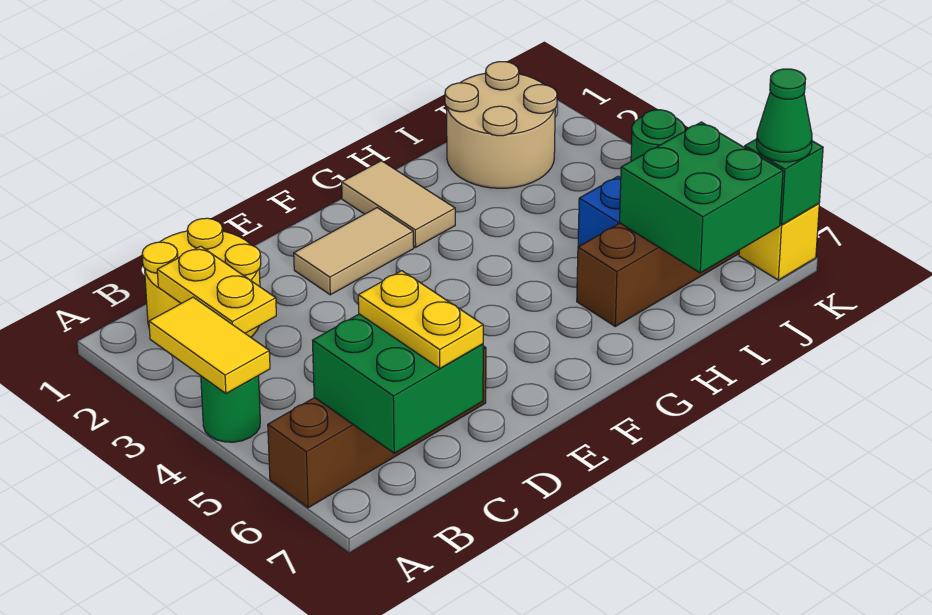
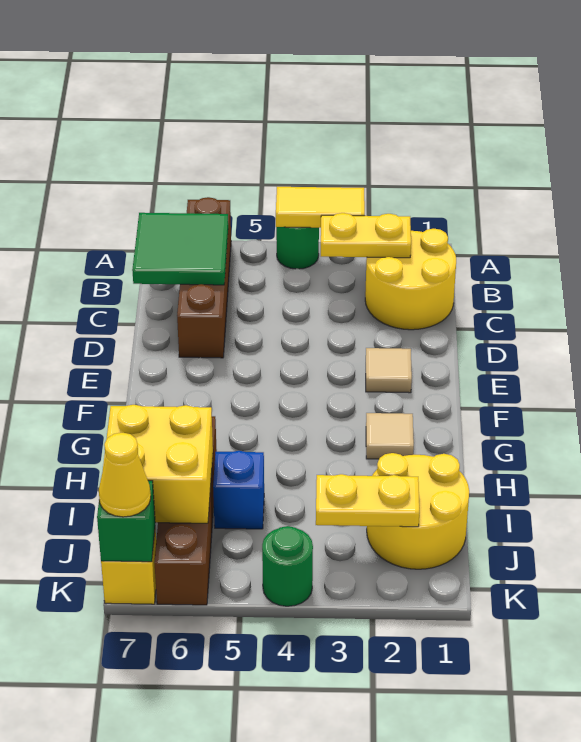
green brick B6:C7 level 2 -> green tile B6:C7 level 2
yellow plate C6:C7 level 3 -> yellow plate J2:J3 level 2
tan tile E2:F2 level 1 -> tan tile E2 level 1
tan tile G1:G2 level 1 -> tan tile G2 level 1
tan round brick I1:J2 level 1 -> yellow round brick I1:J2 level 1
green brick I6:J7 level 2 -> yellow brick I6:J7 level 2
green cone K7 level 3 -> yellow cone K7 level 3

